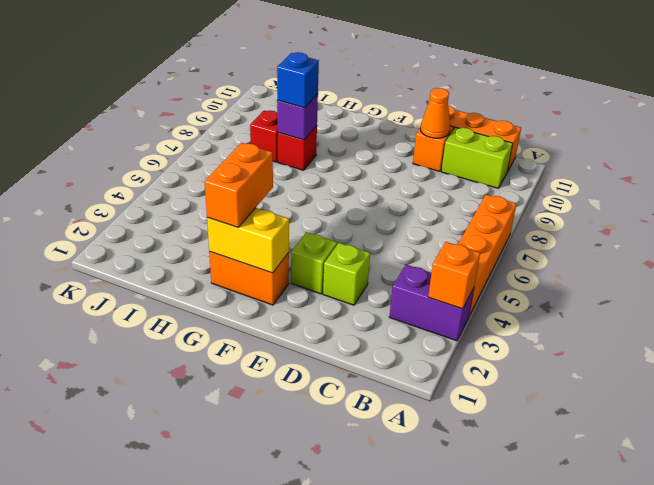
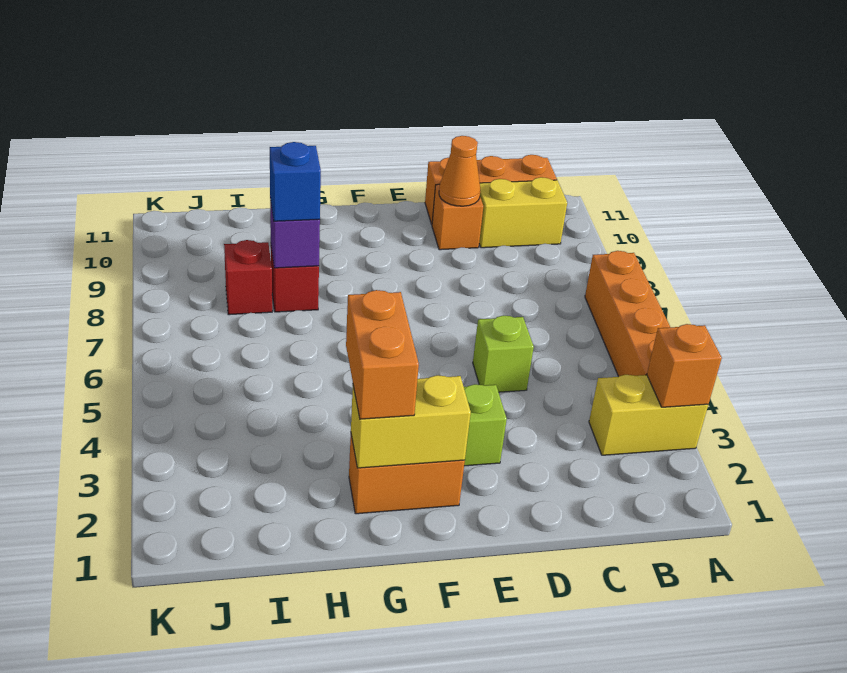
purple brick A3:B3 level 1 -> yellow brick A3:B3 level 1
lime brick B10:C10 level 1 -> yellow brick B10:C10 level 1
lime brick D3 level 1 -> lime brick D5 level 1

